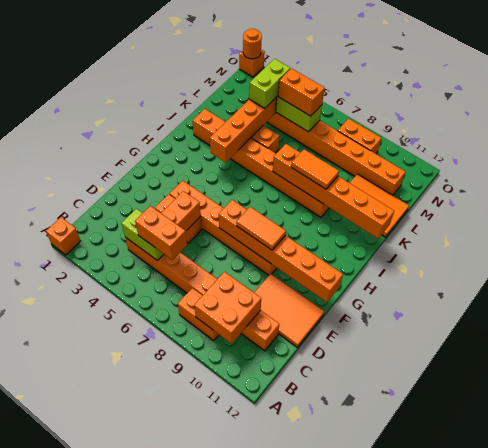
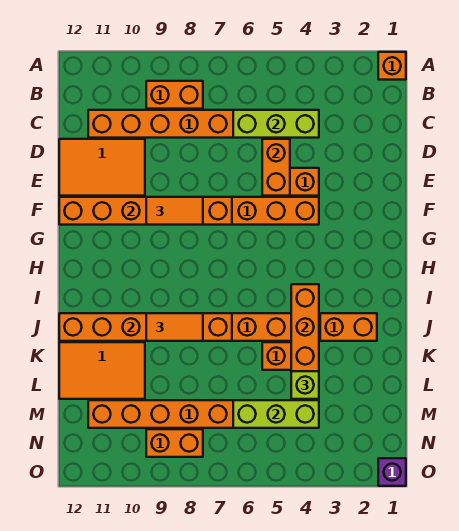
orange brick B9:C10 level 2 -> none
lime brick C4:C5 level 2 -> lime brick C4:C6 level 2
orange brick C5:C6 level 3 -> none
lime brick L4:M4 level 3 -> lime brick L4 level 3
orange brick M5:M6 level 3 -> none
orange brick O1 level 1 -> purple brick O1 level 1
orange round brick O1 level 2 -> none

